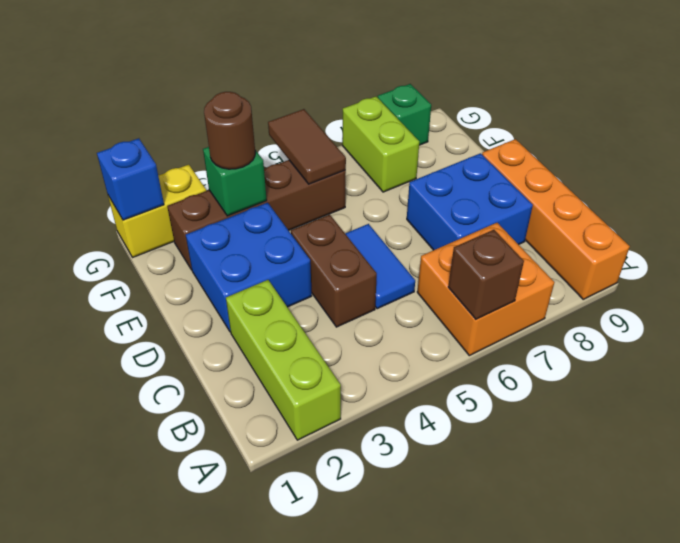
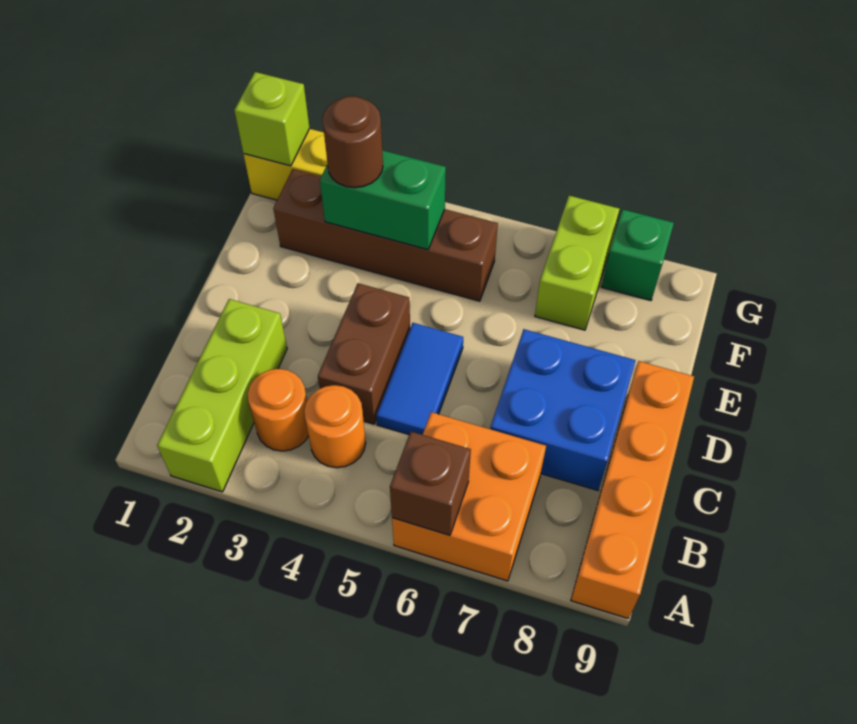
none -> orange round brick B3 level 1
none -> orange round brick B4 level 1
blue brick D2:E3 level 1 -> none
green brick F3 level 2 -> green brick F3:F4 level 2
brown tile F5:G5 level 2 -> none
blue brick G1 level 2 -> lime brick G1 level 2

